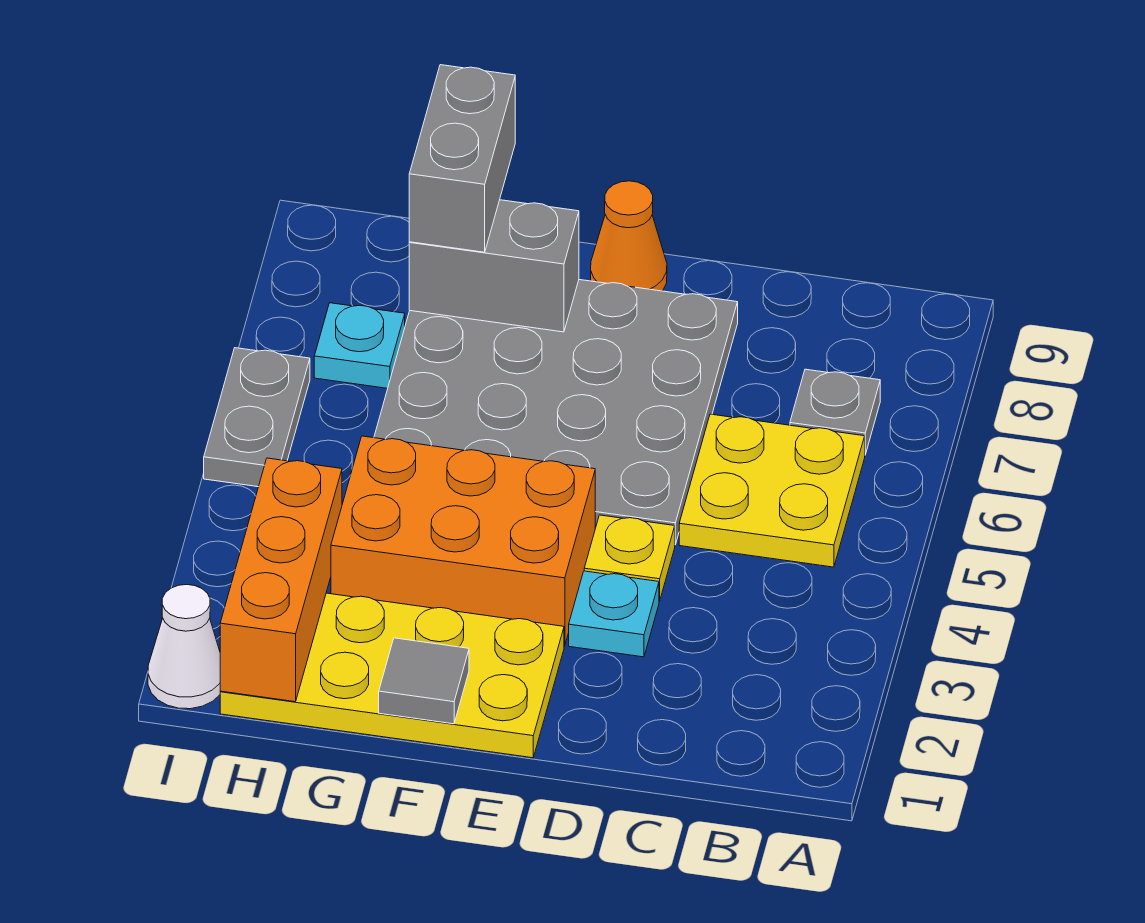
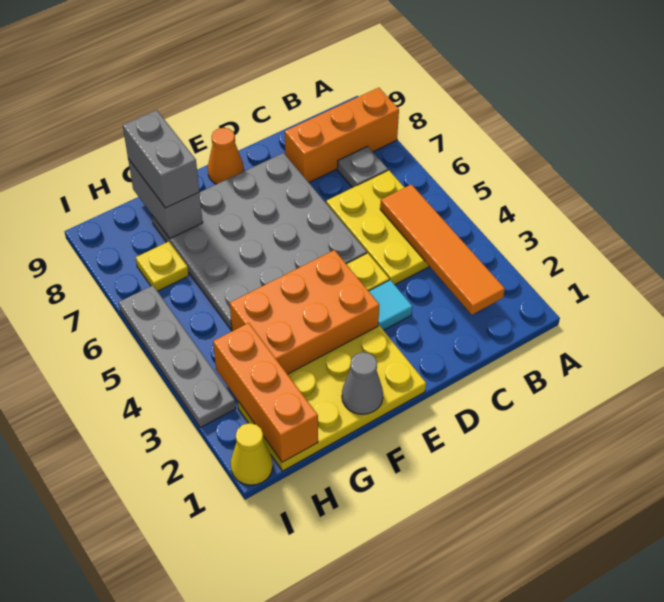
none -> orange brick A8:C8 level 1
none -> orange tile B2:B5 level 2
yellow plate B5:C6 level 1 -> yellow plate B4:C6 level 1
cyan plate D3 level 1 -> cyan tile D3 level 1
grey tile F1 level 2 -> grey cone F1 level 2
grey brick F8:G8 level 2 -> grey brick G8:G9 level 2
cyan plate H7 level 1 -> yellow plate H7 level 1
white cone I1 level 1 -> yellow cone I1 level 1
grey plate I5:I6 level 1 -> grey plate I3:I6 level 1

